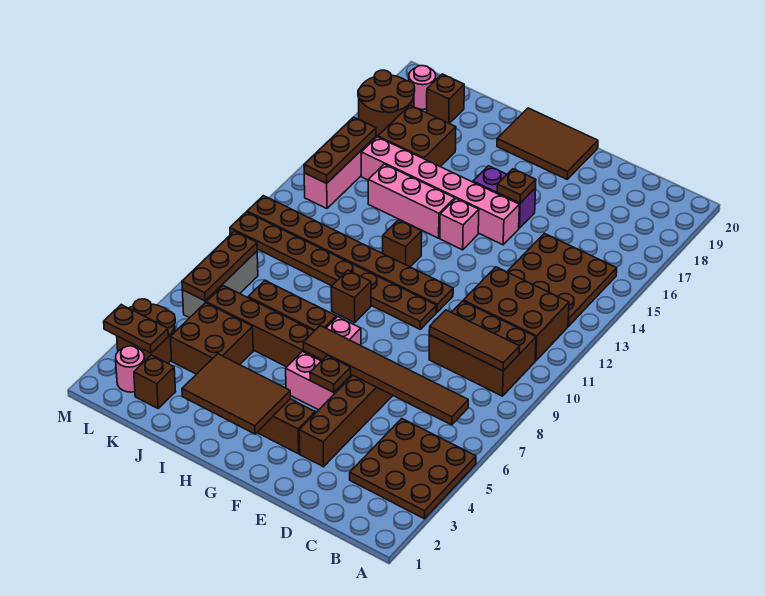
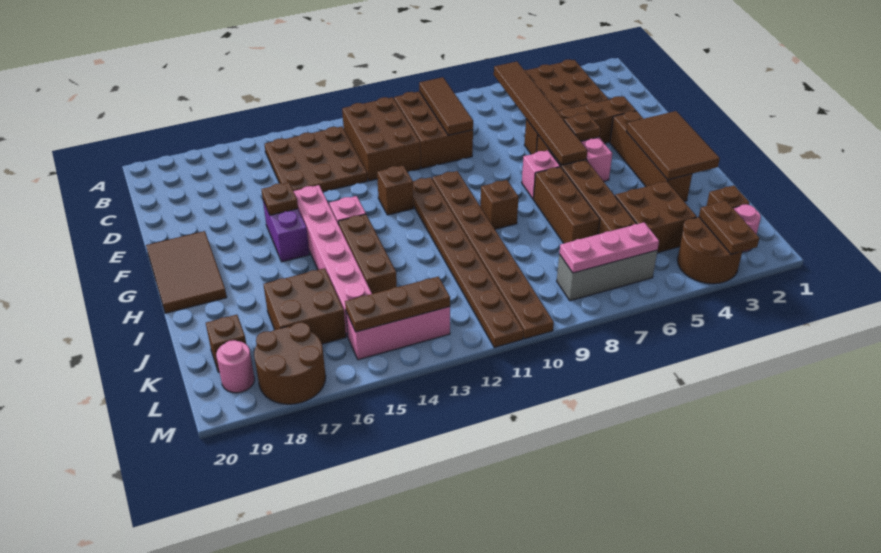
brown brick H12 level 1 -> brown brick F12 level 1
pink brick H14:J14 level 1 -> brown brick H14:J14 level 1
brown plate L6:L8 level 2 -> pink plate L6:L8 level 2

